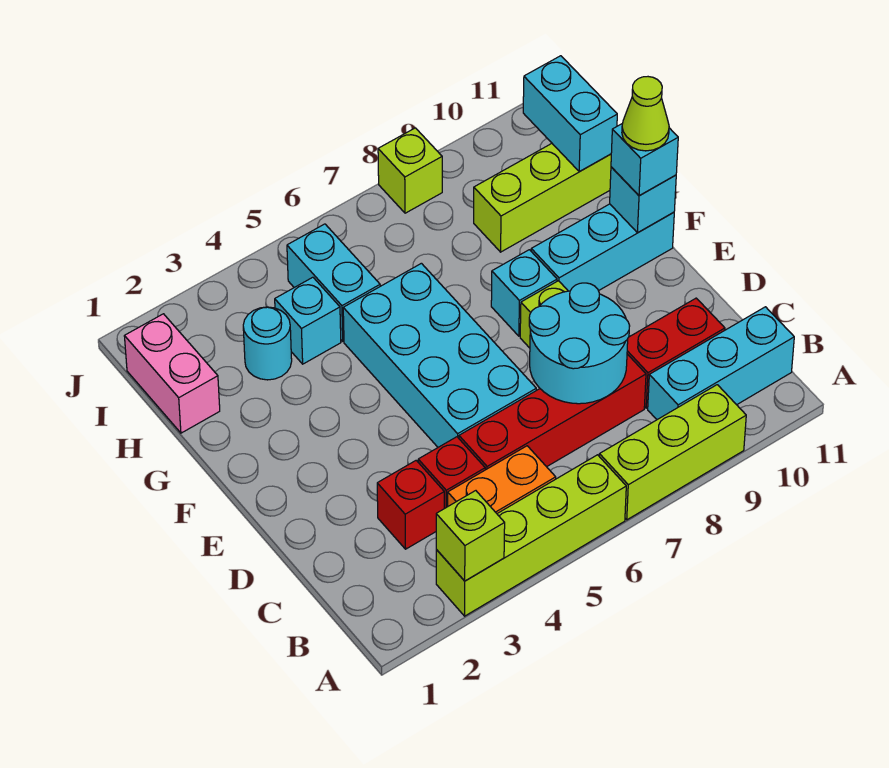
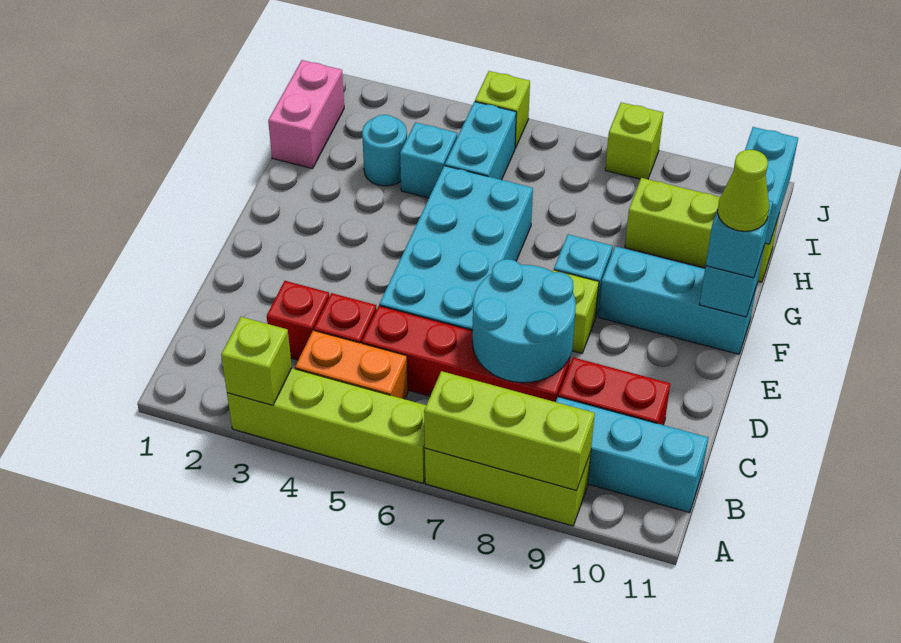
none -> lime brick A7:A9 level 2
none -> lime brick J5 level 1

